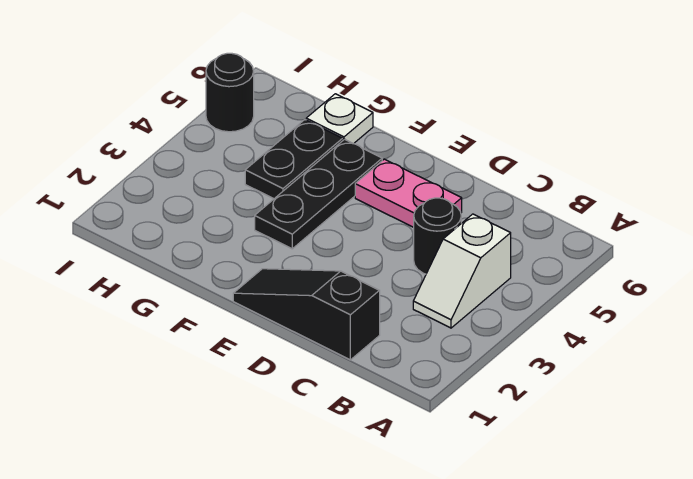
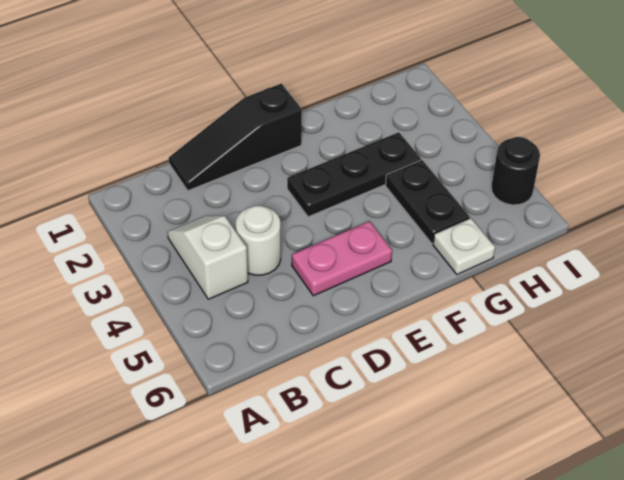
black slope C1:E1 level 1 top C -> black slope C1:E1 level 1 top E
black round brick C4 level 1 -> white round brick C4 level 1
black plate F3:F5 level 1 -> black plate E3:G3 level 1

